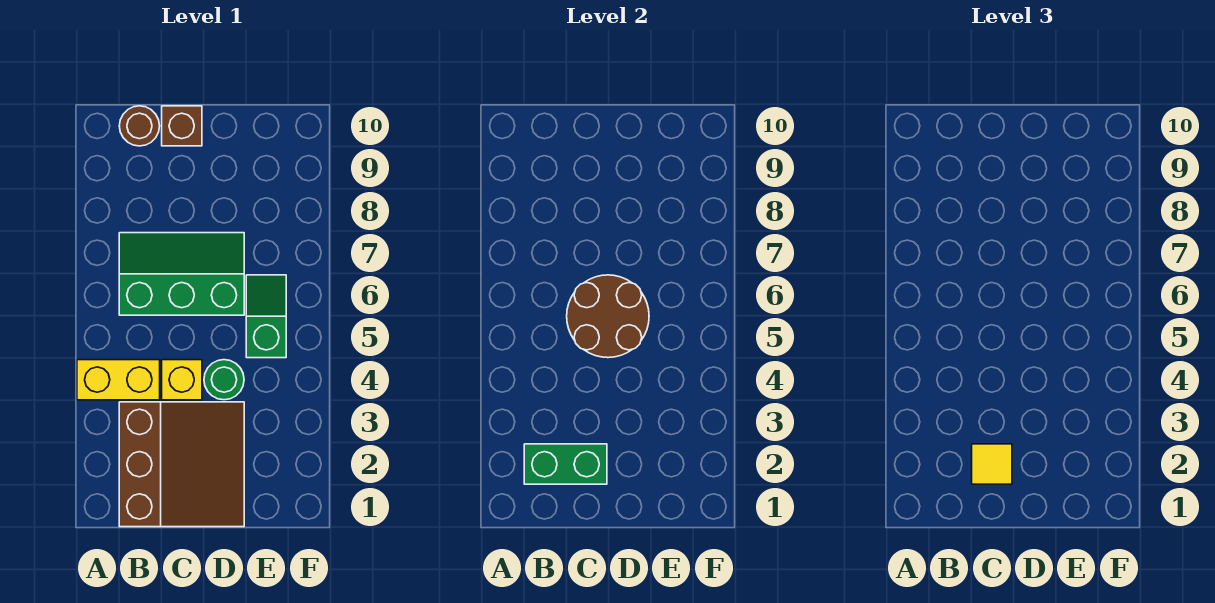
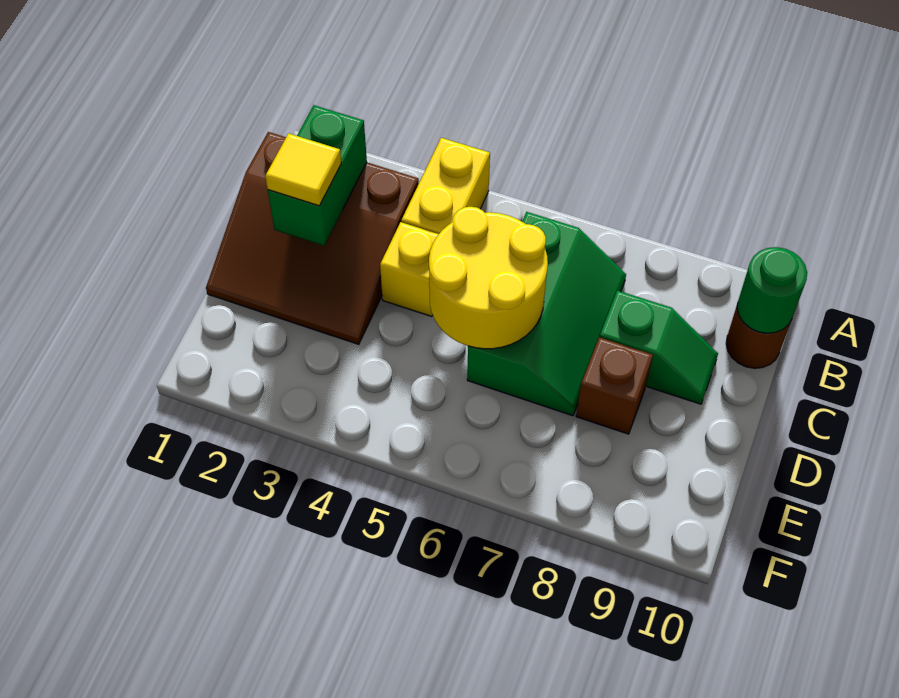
brown round brick C5:D6 level 2 -> yellow round brick C5:D6 level 2
brown brick C10 level 1 -> brown brick D8 level 1
green round brick D4 level 1 -> green round brick B10 level 2
green slope E5:E6 level 1 top 5 -> green slope C8:C9 level 1 top 8

